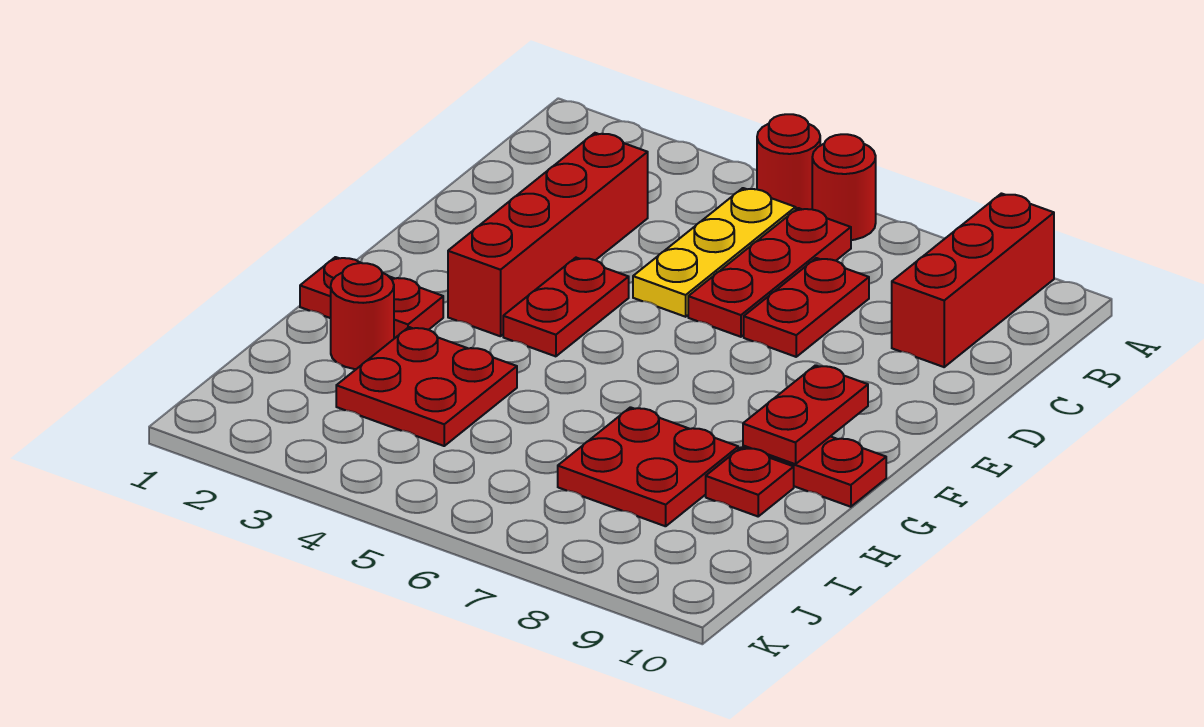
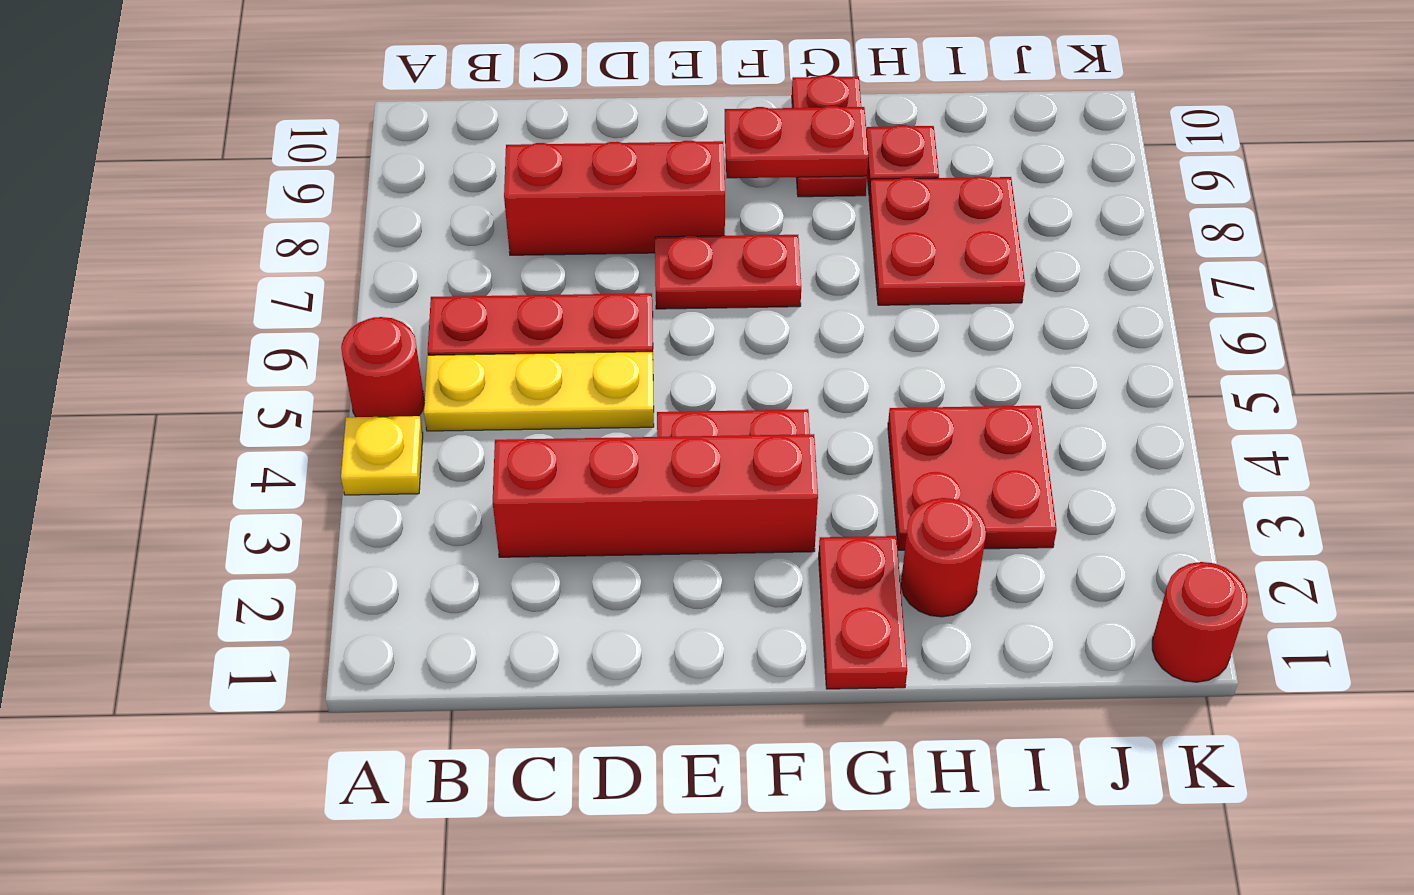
none -> yellow plate A4 level 1
red round brick A6 level 1 -> red round brick K1 level 1
red brick A9:C9 level 1 -> red brick C8:E8 level 1
red plate C7:D7 level 1 -> red plate E7:F7 level 1

